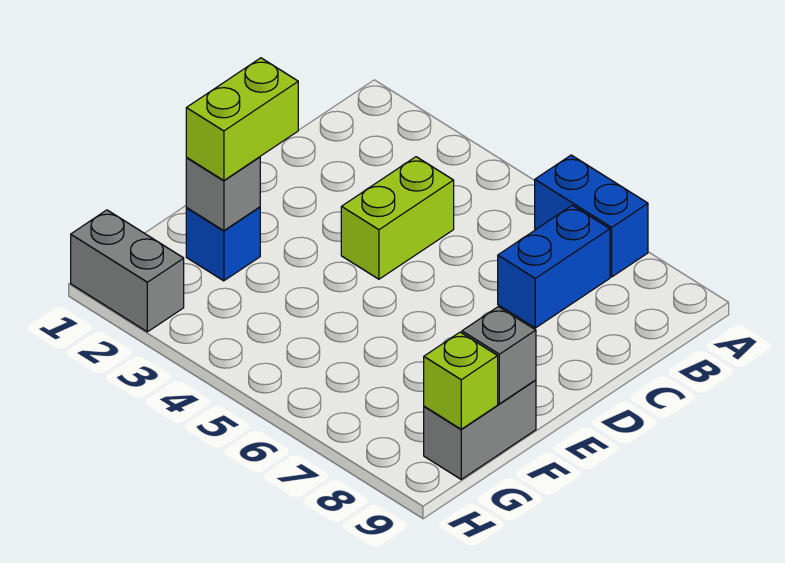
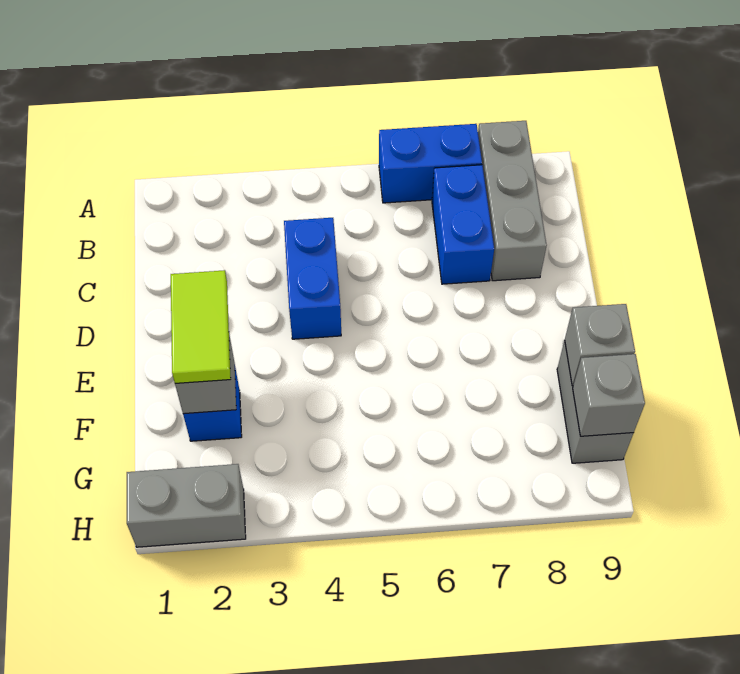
none -> grey brick A8:C8 level 1
lime brick C4:D4 level 1 -> blue brick C4:D4 level 1
lime brick E2:F2 level 3 -> lime tile E2:F2 level 3
lime brick G9 level 2 -> grey brick G9 level 2

